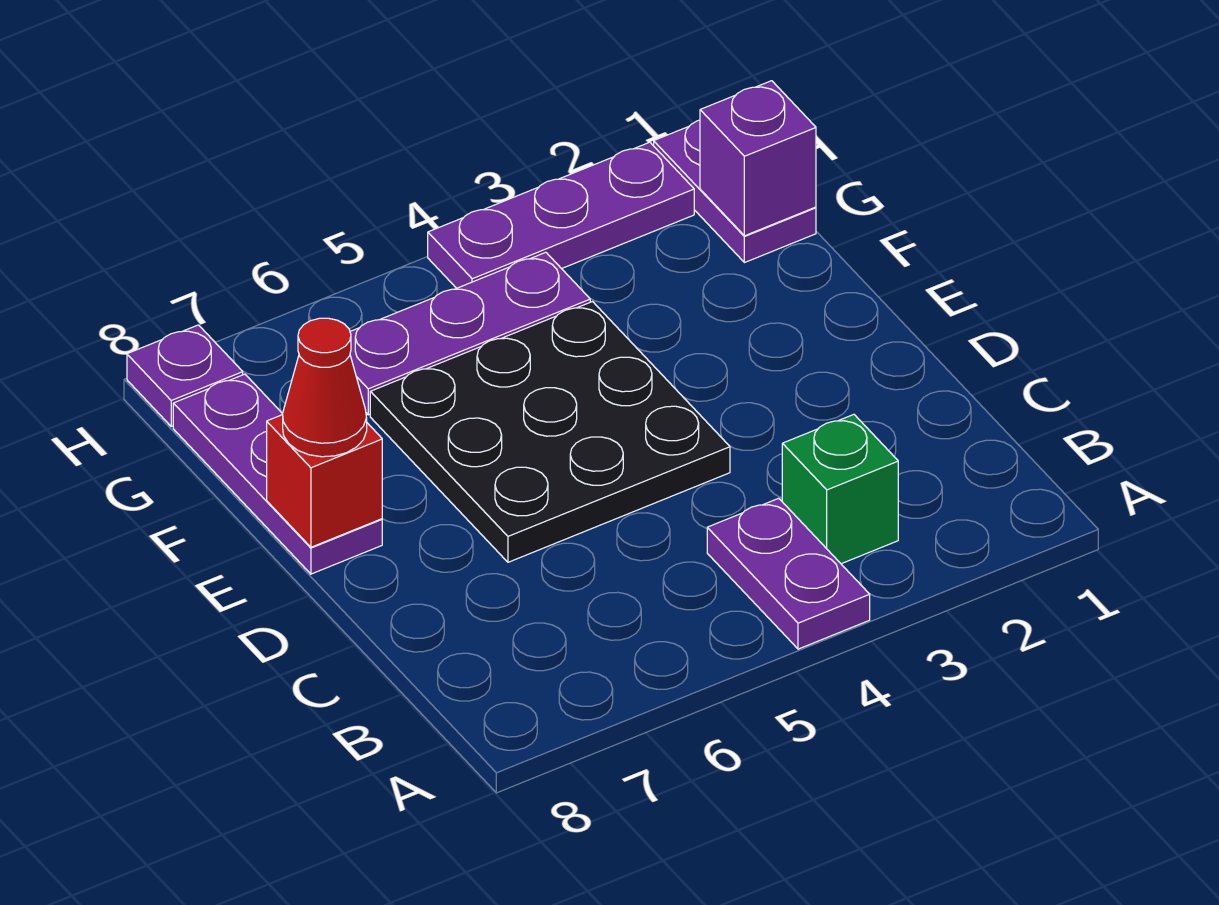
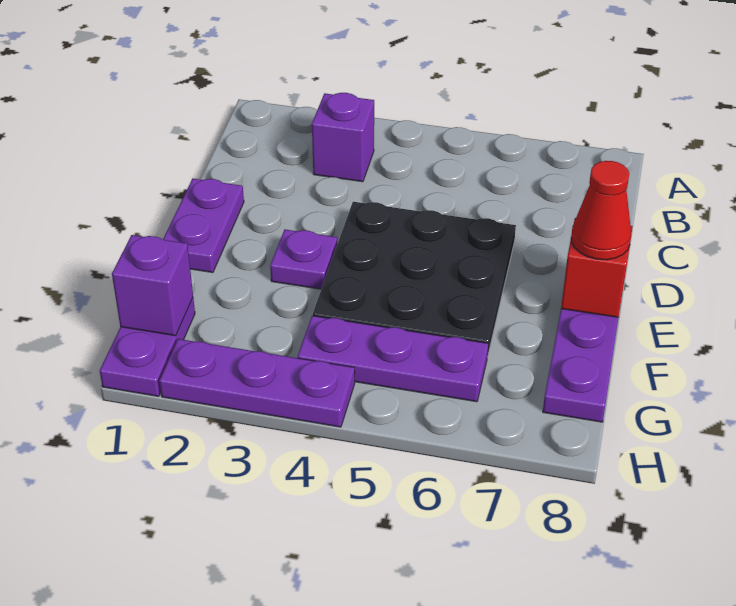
purple plate A4:B4 level 1 -> purple plate D1:E1 level 1
green brick B3 level 1 -> purple brick B3 level 1
purple plate H8 level 1 -> purple plate E3 level 1

